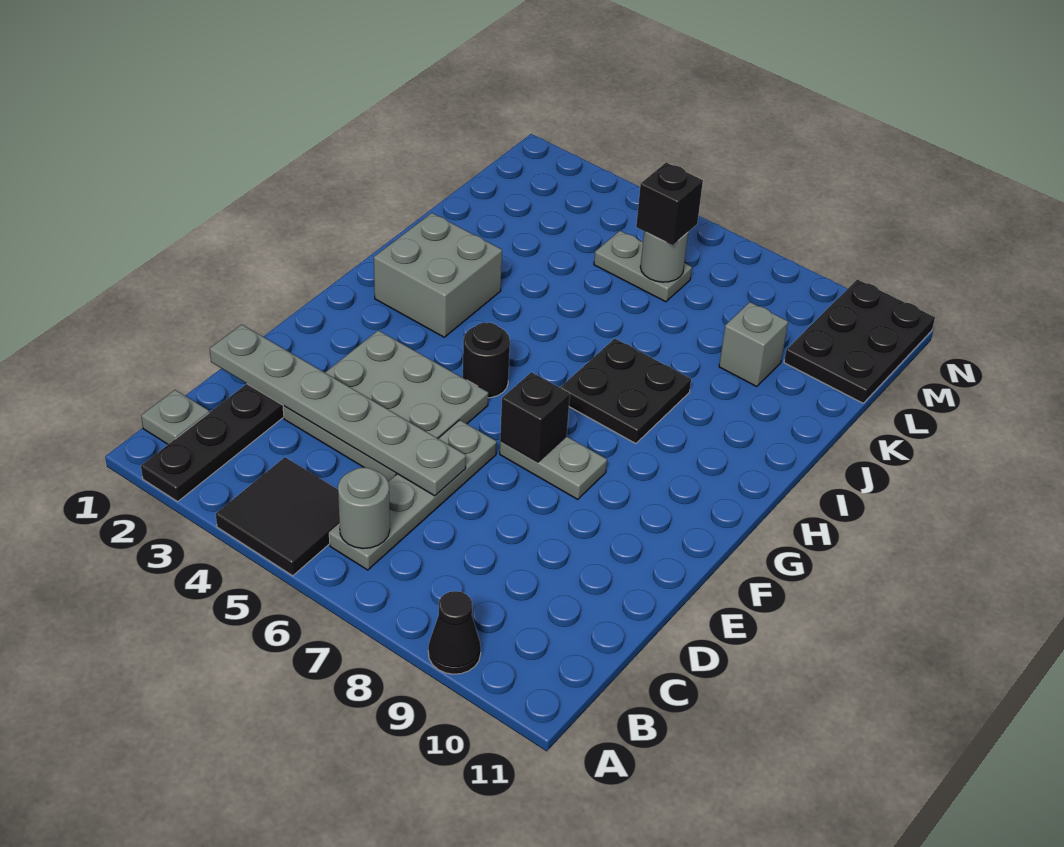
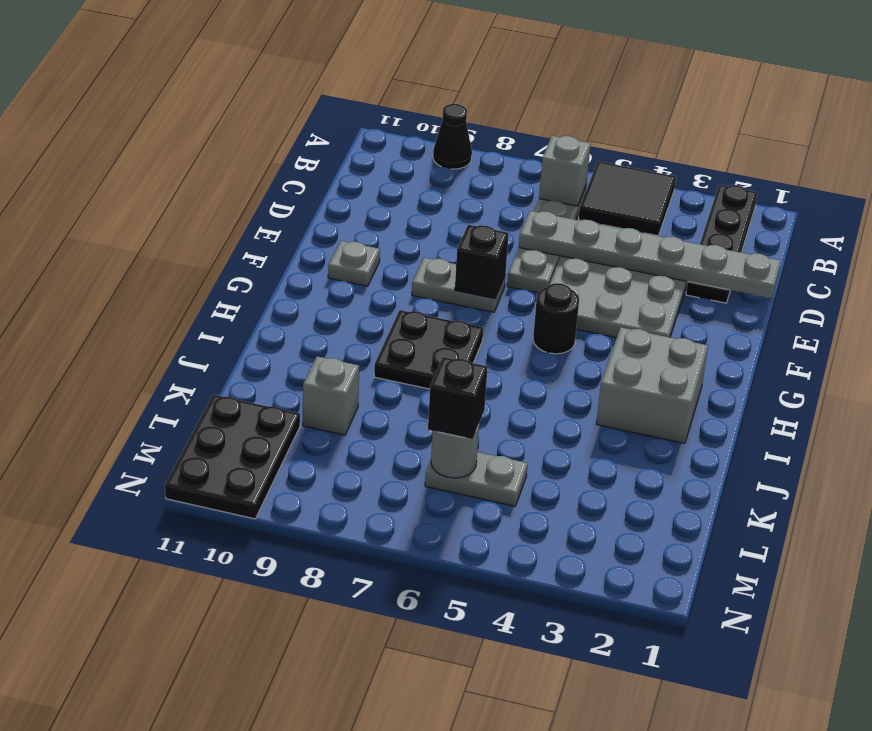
grey plate B1 level 1 -> grey plate F10 level 1
grey round brick B6 level 2 -> grey brick B6 level 2

